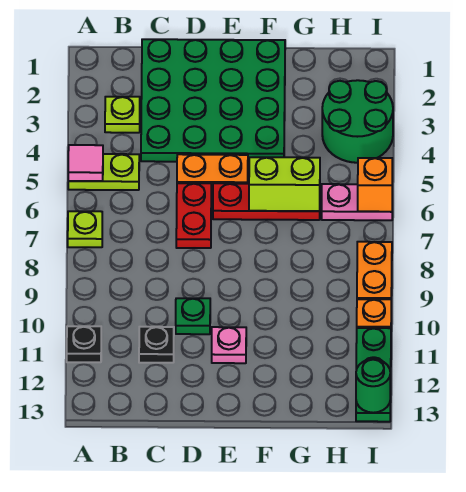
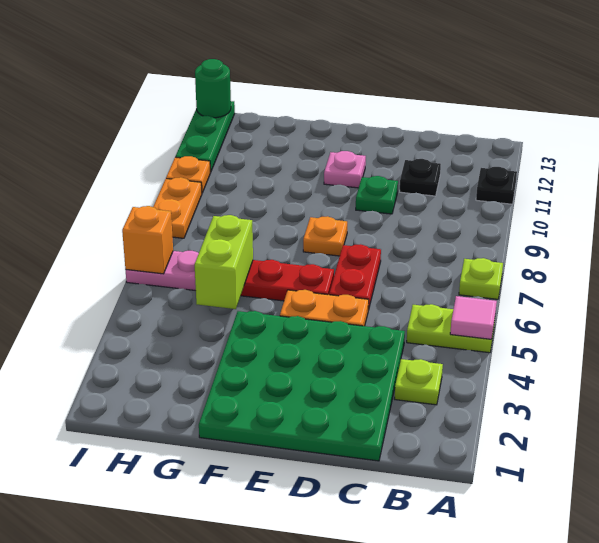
none -> orange plate E8 level 1
lime brick F6:G6 level 2 -> lime brick G5:G6 level 2
green round brick H3:I4 level 1 -> none

